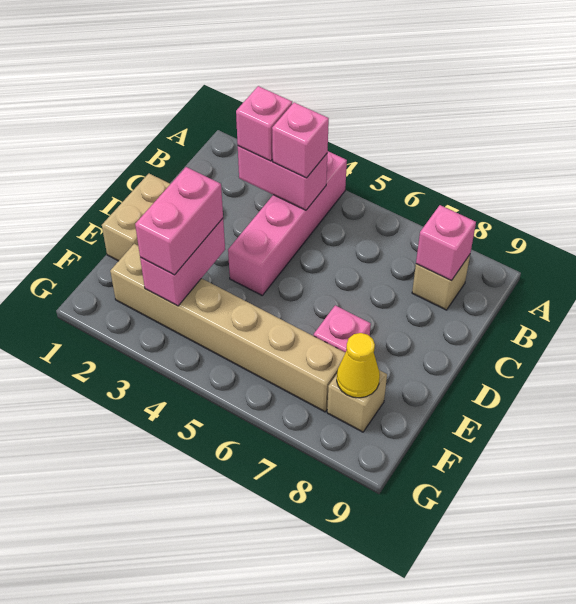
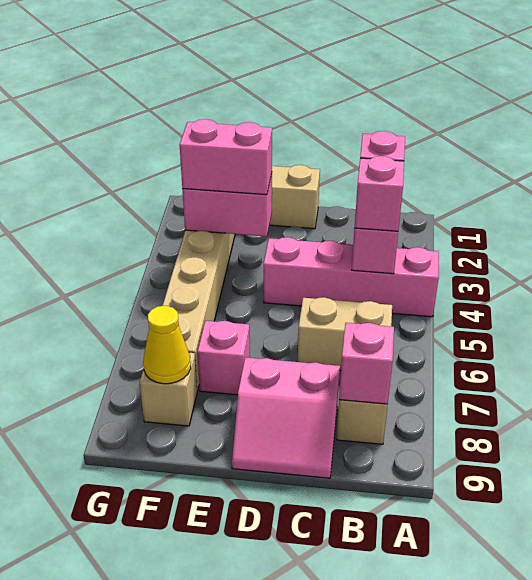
none -> tan brick B6:C6 level 1
none -> pink slope C8:D9 level 1 top 8

